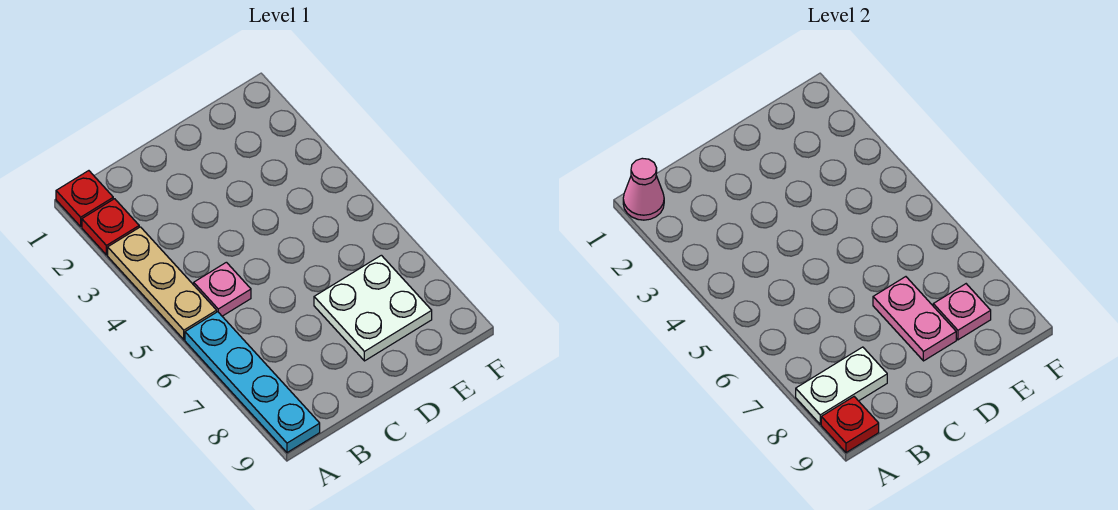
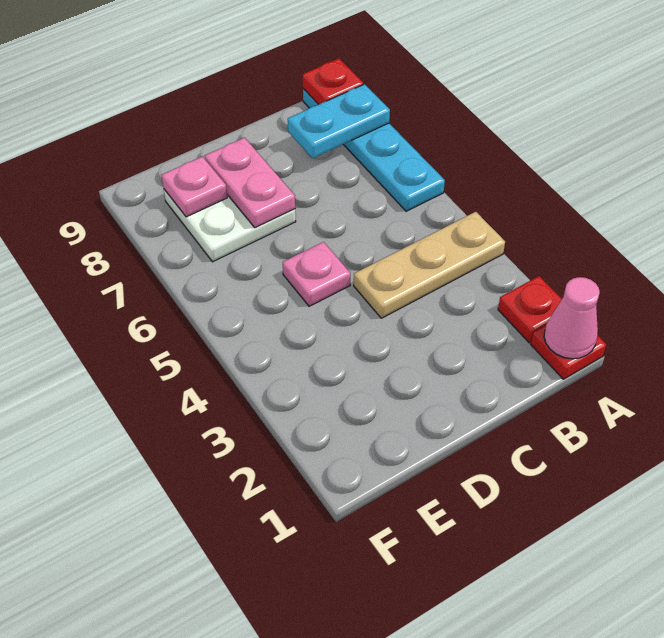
tan plate A3:A5 level 1 -> tan plate A4:C4 level 1
white plate A8:B8 level 2 -> cyan plate A8:B8 level 2
pink plate B5 level 1 -> pink plate D5 level 1

